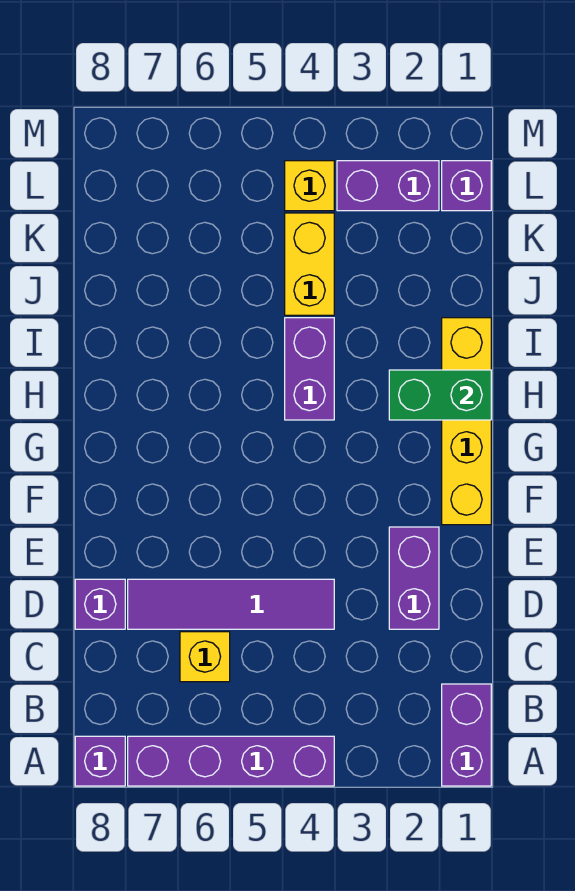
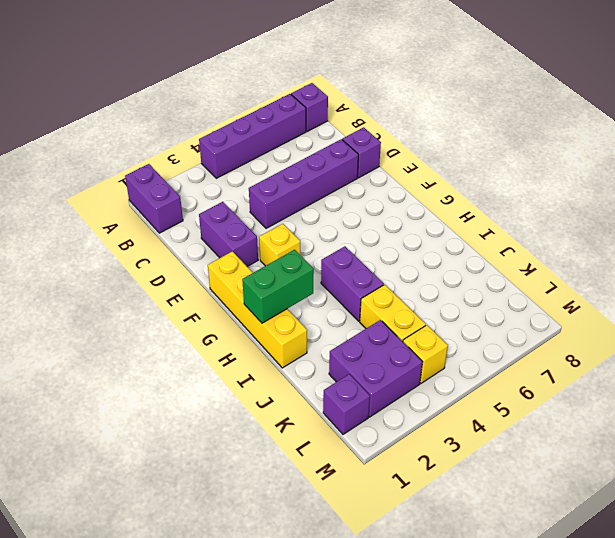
yellow brick C6 level 1 -> yellow brick F3 level 1
purple tile D4:D7 level 1 -> purple brick D4:D7 level 1
purple brick L2:L3 level 1 -> purple brick K2:L3 level 1

